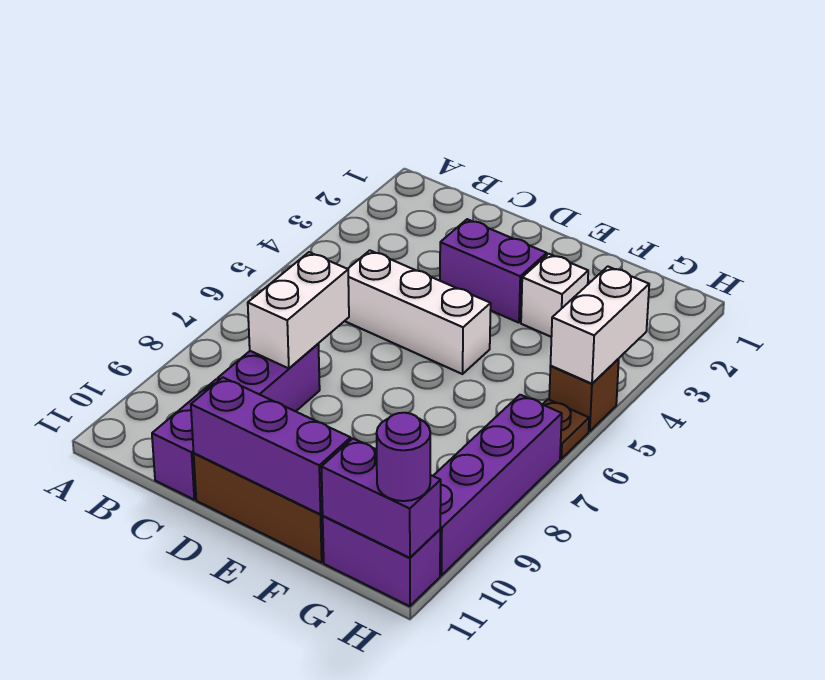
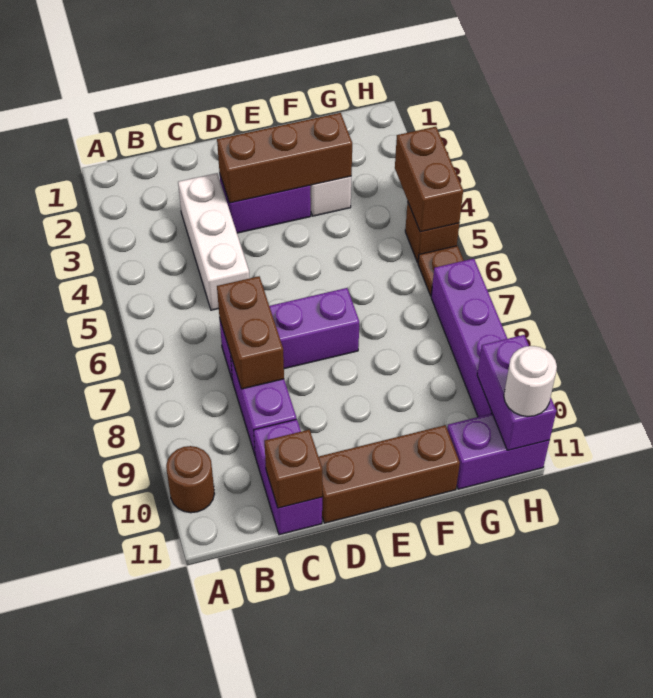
none -> brown round brick A10 level 1
white brick C5:E5 level 1 -> white brick C3:C5 level 1
white brick C7:C8 level 2 -> brown brick C7:C8 level 2
none -> brown brick C11 level 2
none -> brown brick D3:F3 level 2
purple brick D11:F11 level 2 -> purple brick C7:E7 level 1
purple brick G11:H11 level 2 -> purple brick H10:H11 level 2
white brick H4:H5 level 2 -> brown brick H4:H5 level 2
purple round brick H11 level 3 -> white round brick H11 level 3

